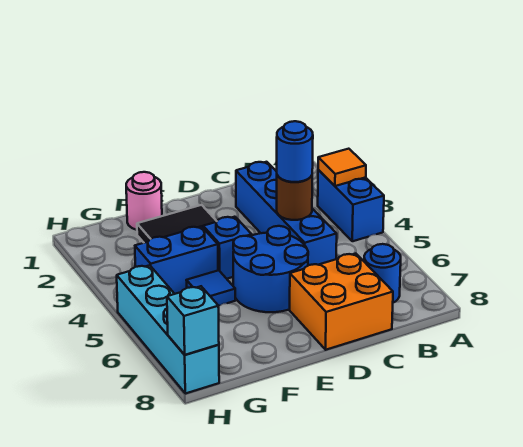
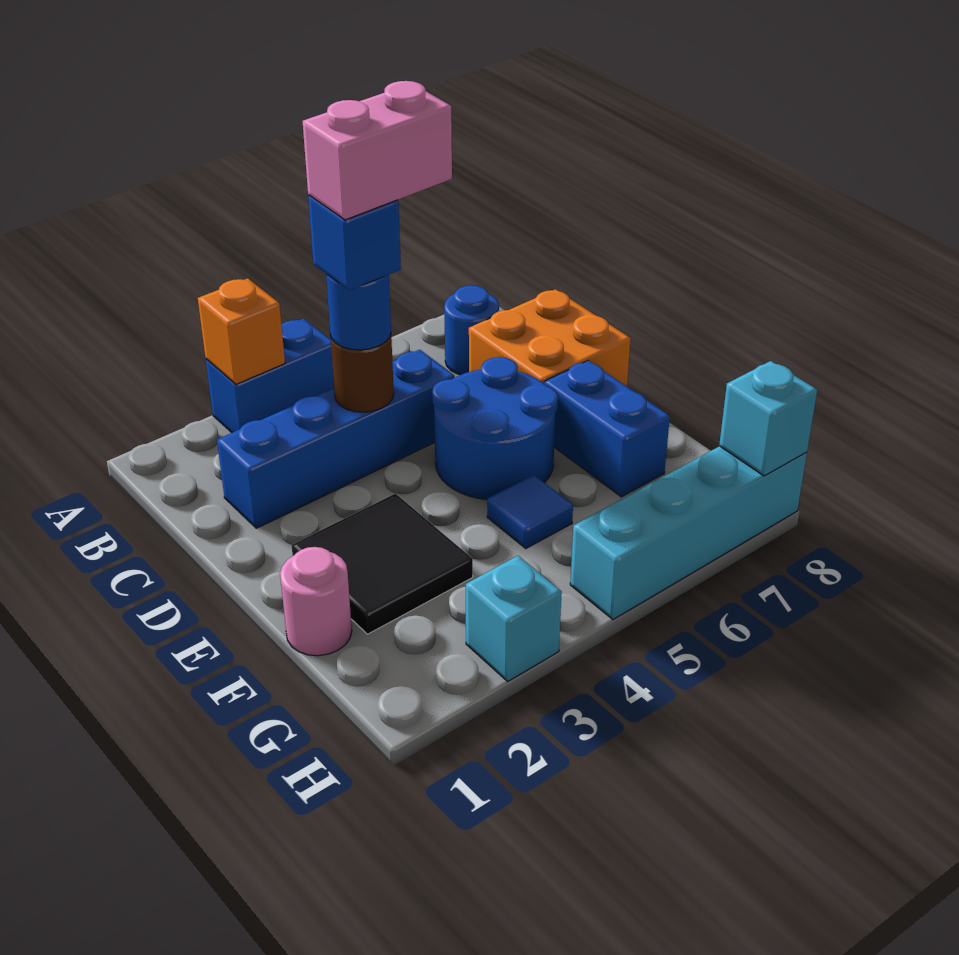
orange tile A3 level 2 -> orange brick A3 level 2
none -> pink brick C4:C5 level 5
blue brick E4 level 1 -> blue brick C4 level 4
blue brick F4:G4 level 1 -> blue brick E7:F7 level 1
none -> cyan brick H3 level 1

